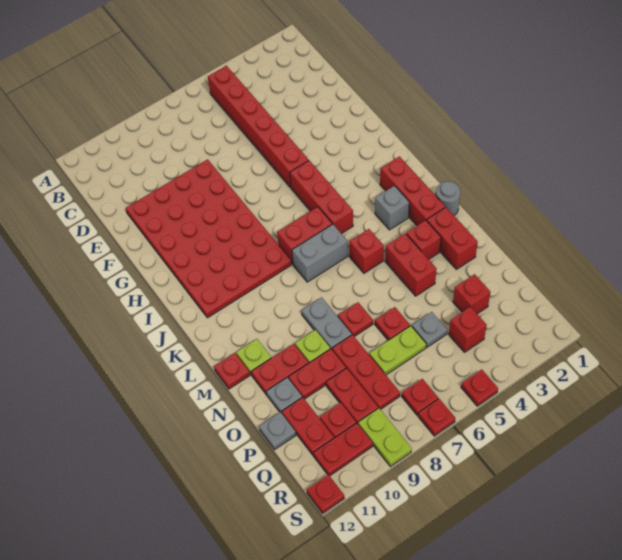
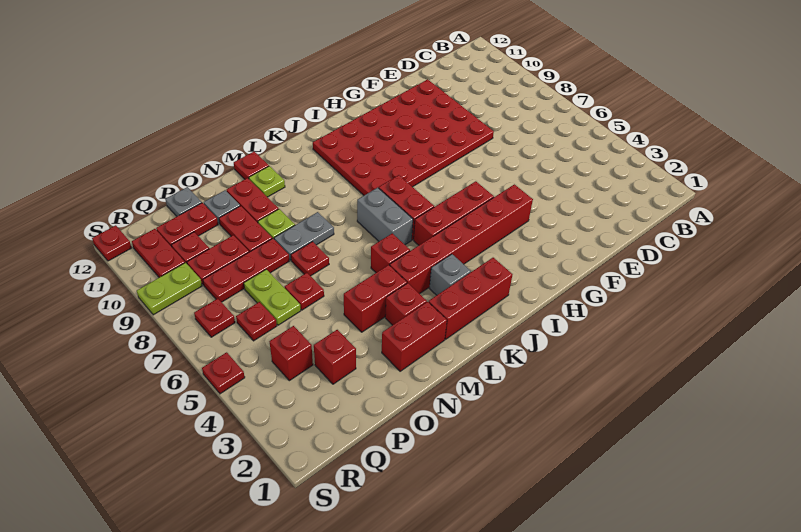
red brick B5:G5 level 1 -> red brick G4:L4 level 1
grey round brick L1 level 1 -> none
grey plate P5 level 1 -> none
red plate S7 level 1 -> red plate Q6 level 1

